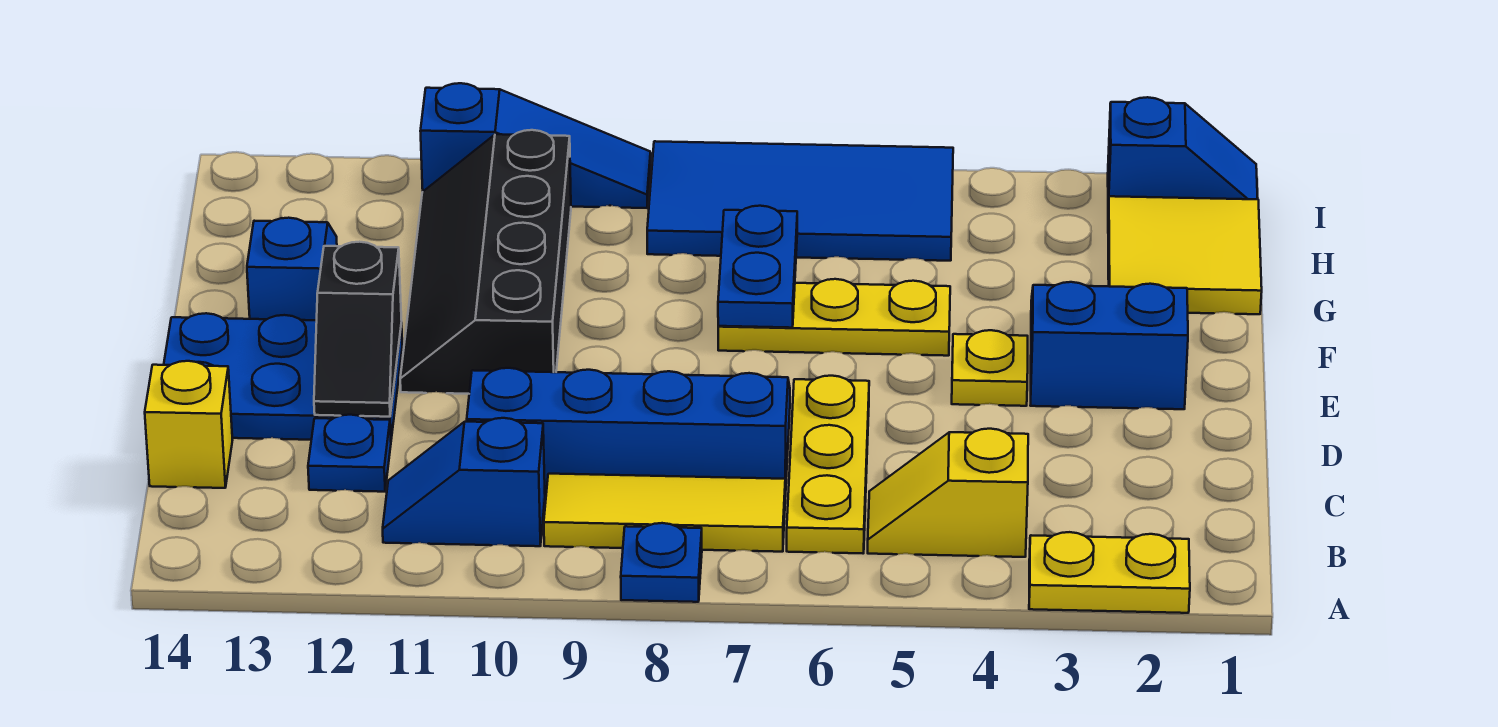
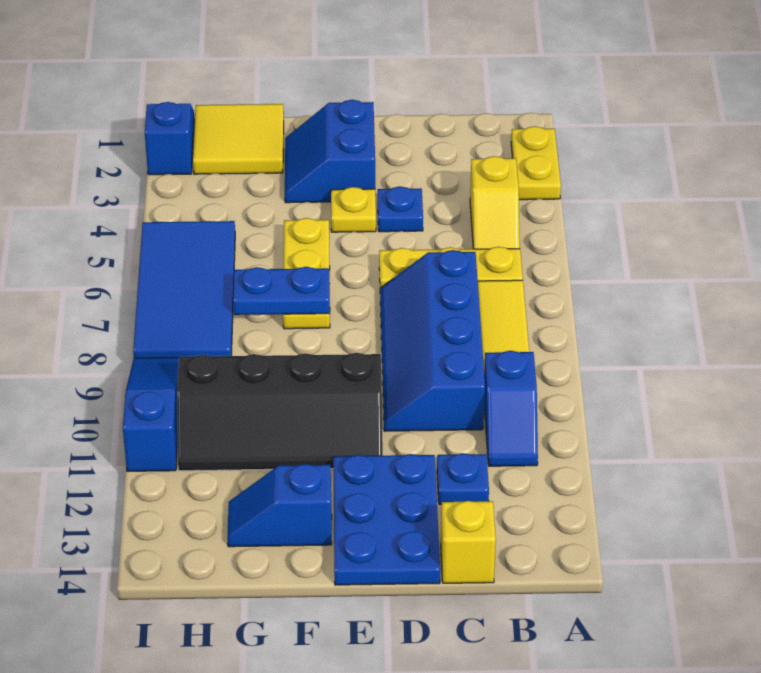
blue plate A8 level 1 -> blue plate D4 level 1
black slope D12:E12 level 2 top E -> none

